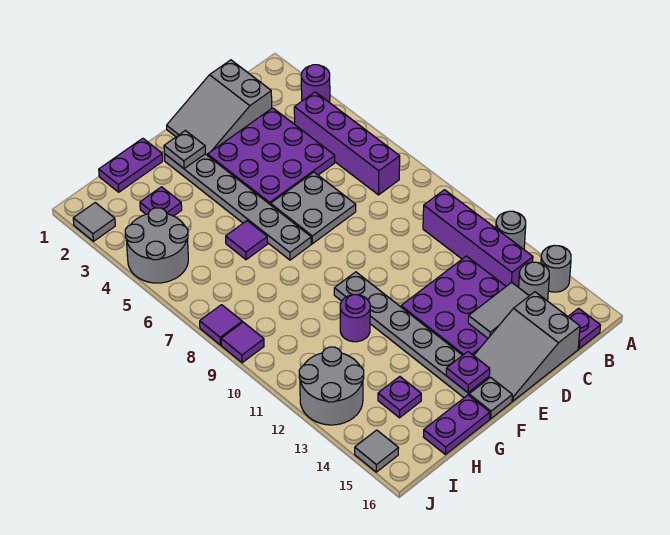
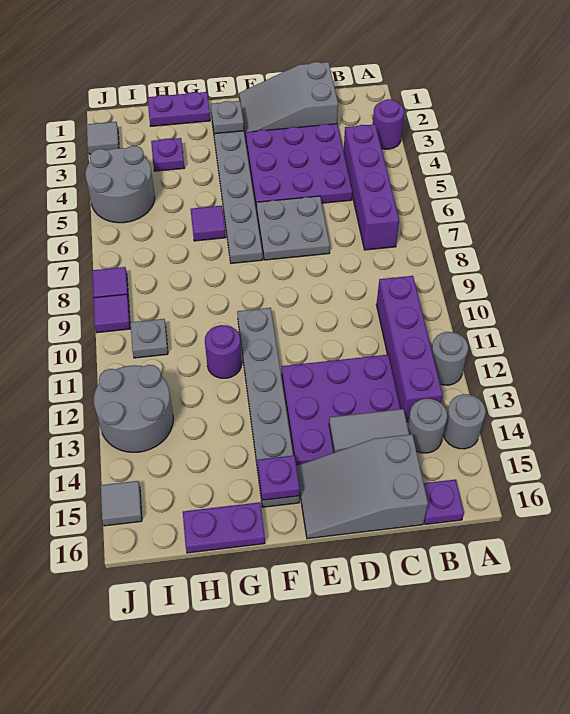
grey plate F16 level 1 -> grey plate I10 level 1
purple plate H14 level 1 -> none

